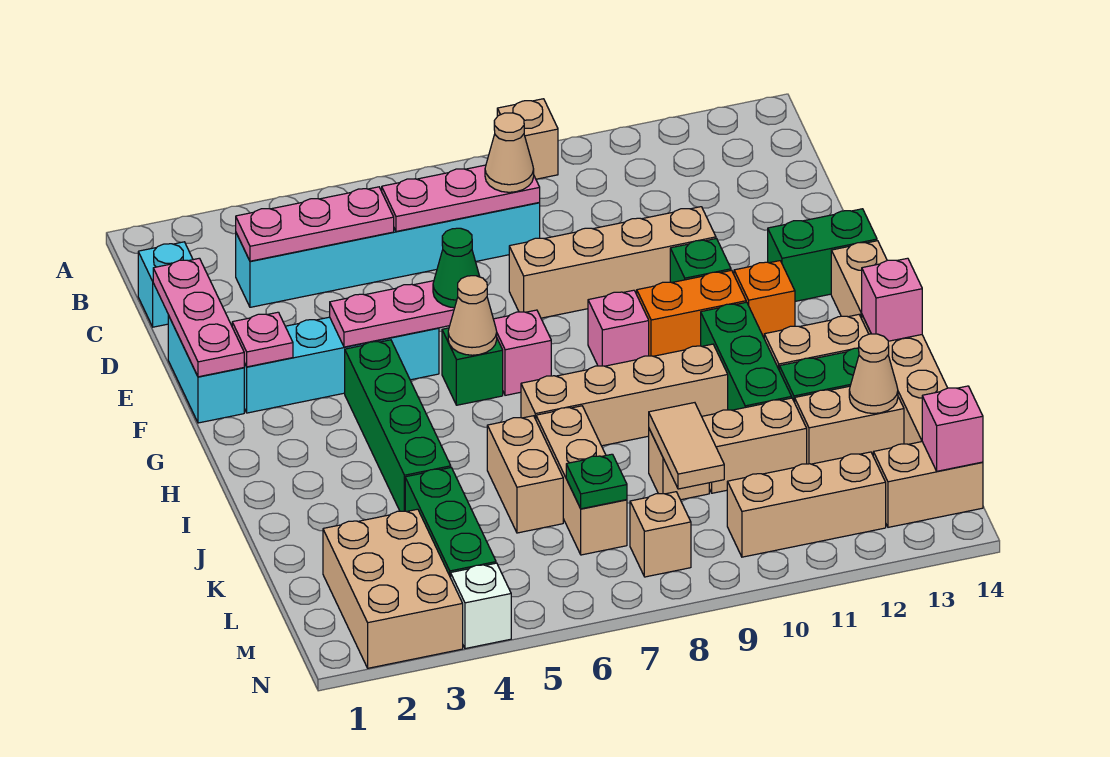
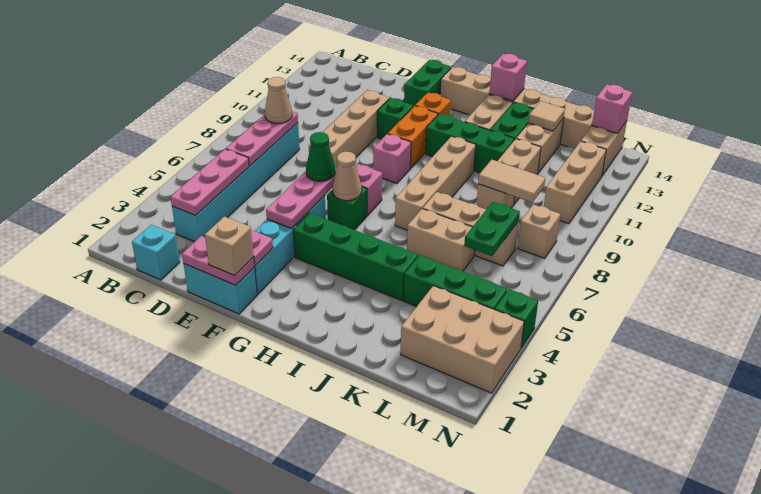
tan brick A9 level 1 -> tan brick F1 level 3
pink plate D1:F1 level 2 -> pink plate E1:F1 level 2
tan cone K13 level 2 -> tan tile K13 level 2
green plate L7 level 2 -> green plate L6:L7 level 2
white brick N4 level 1 -> green brick N4 level 1

